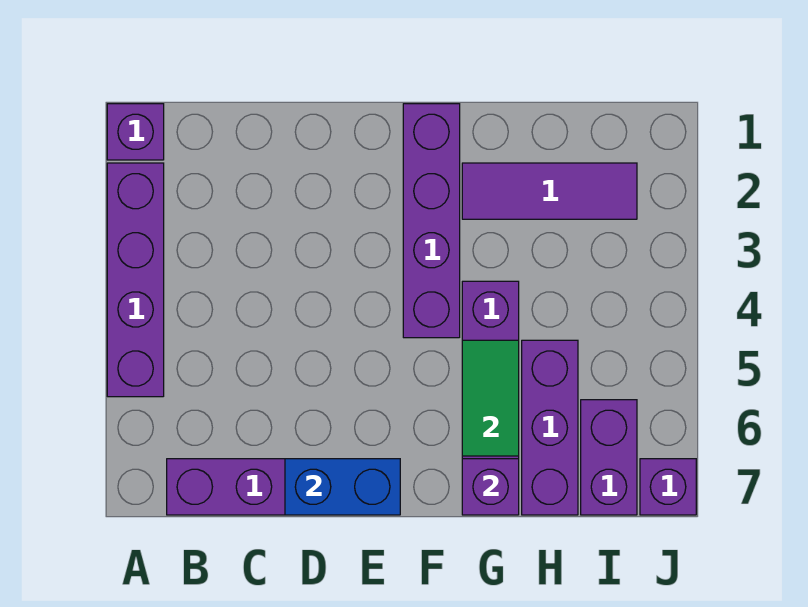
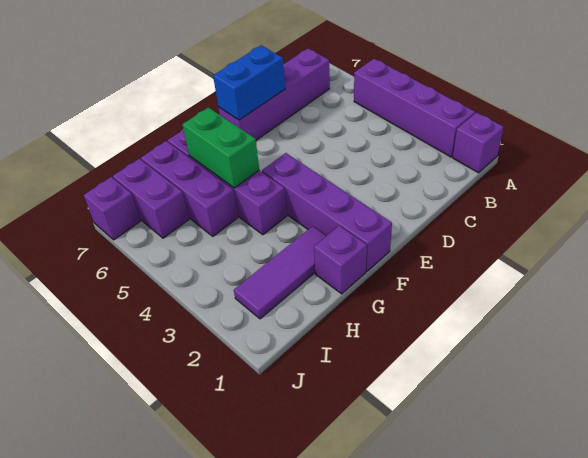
green tile G5:G6 level 2 -> green brick G5:G6 level 2
purple brick G7 level 2 -> purple brick G1 level 1

